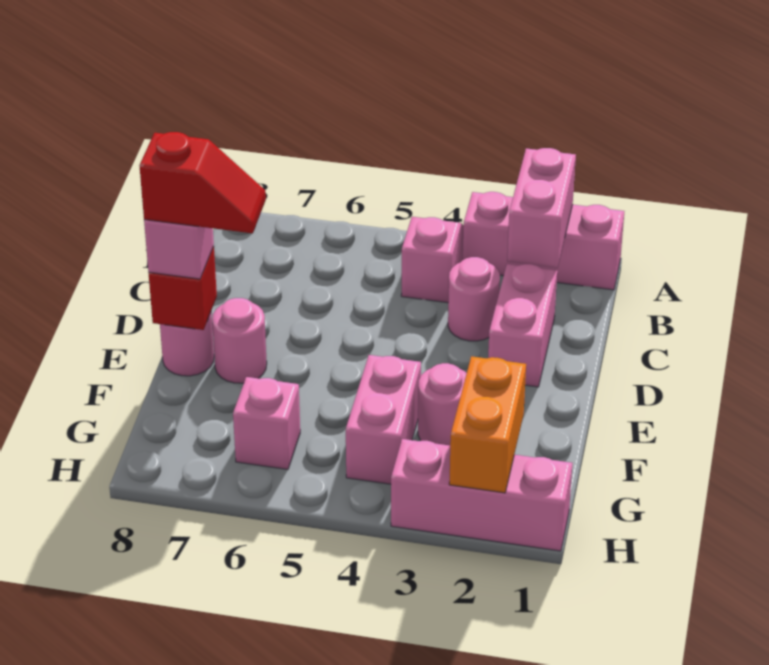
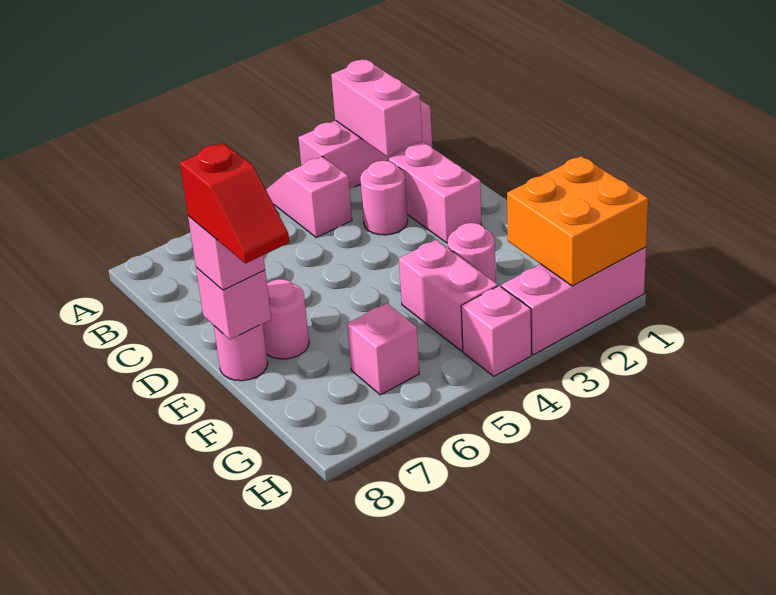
red slope E7:E8 level 4 top 8 -> red slope E8:F8 level 4 top E
red brick E8 level 2 -> pink brick E8 level 2
orange brick G2:H2 level 2 -> orange brick G1:H2 level 2
none -> pink brick H4 level 1

